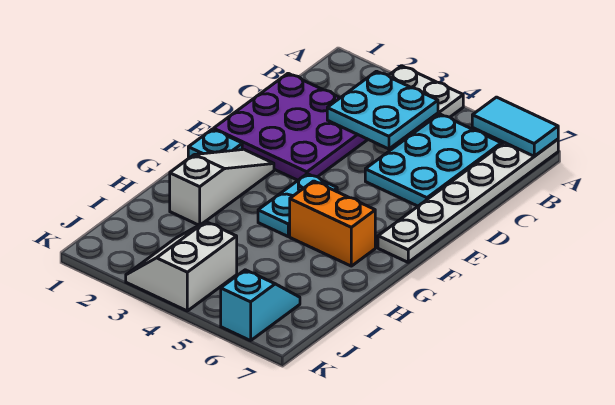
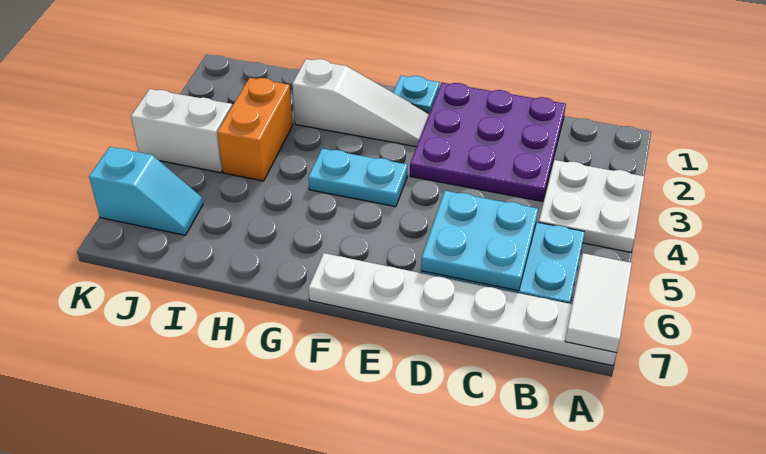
cyan tile A6:A7 level 2 -> white tile A6:A7 level 2
cyan plate B3:C4 level 2 -> cyan plate C5:D6 level 2
orange brick G5:G6 level 1 -> orange brick I3:I4 level 1

